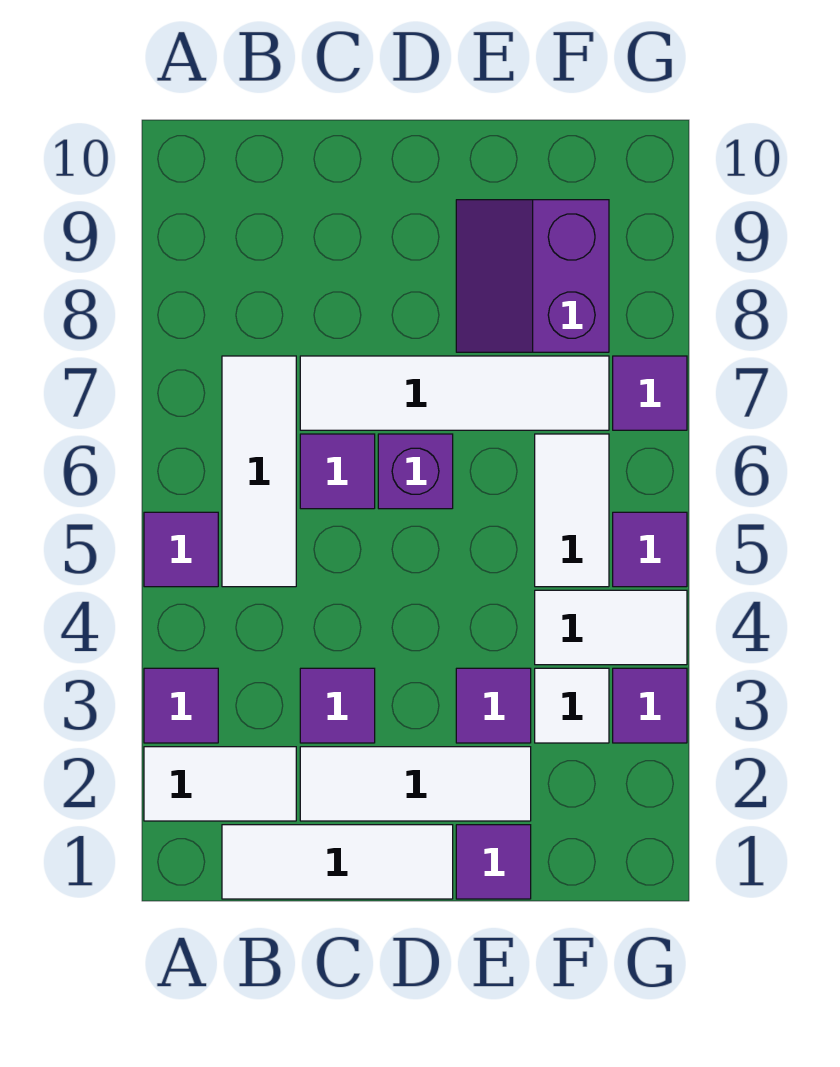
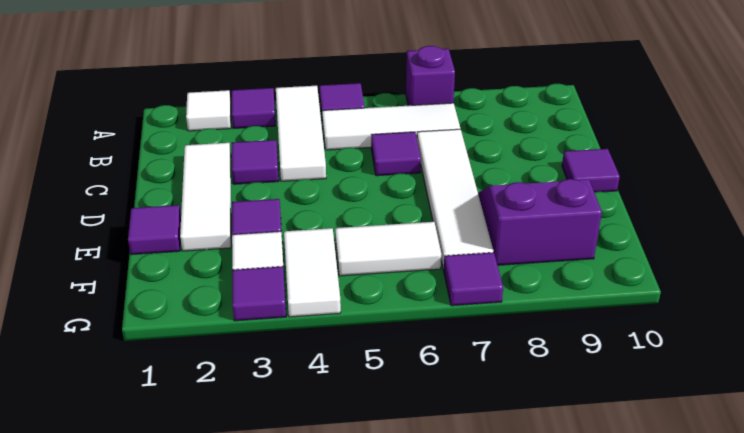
white tile A2:B2 level 1 -> white tile A2 level 1
white tile B1:D1 level 1 -> white tile A4:C4 level 1
purple brick D6 level 1 -> purple brick A7 level 1
purple tile G5 level 1 -> purple tile D10 level 1

